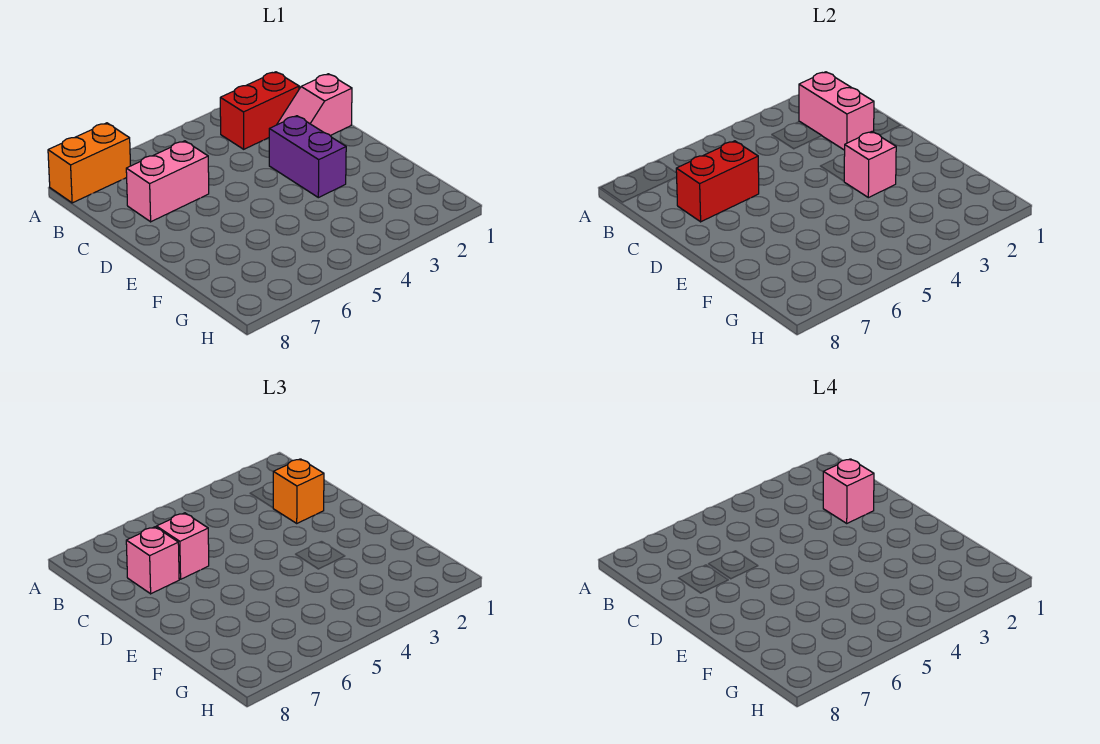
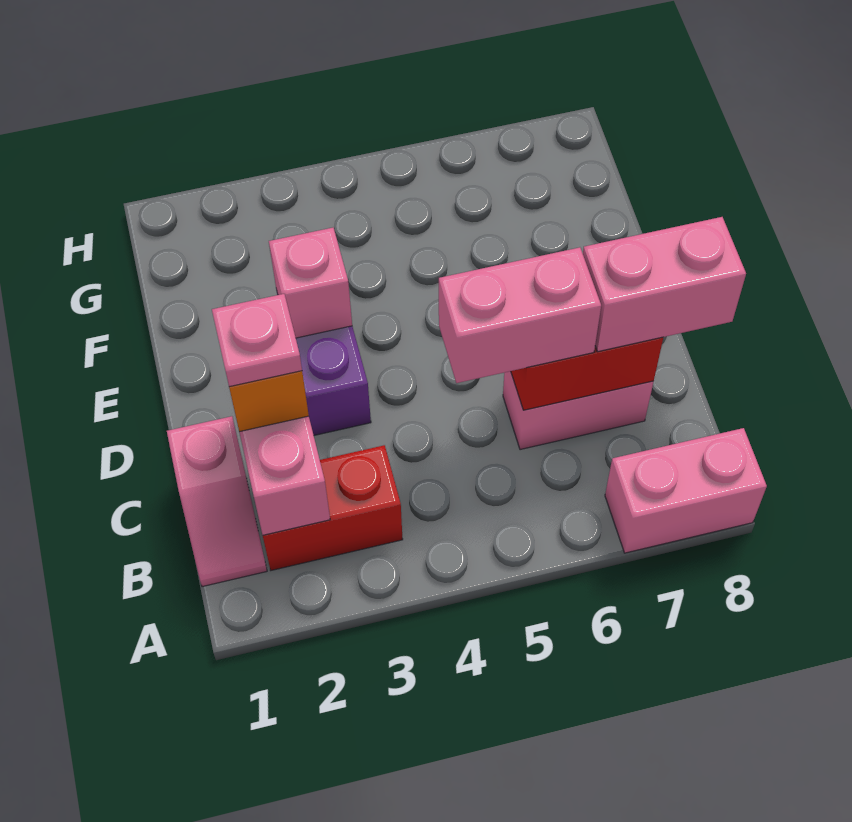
orange brick A7:A8 level 1 -> pink brick A7:A8 level 1
pink slope C1:C2 level 1 top 1 -> pink slope B1:C1 level 1 top C
pink brick C2 level 4 -> pink plate C2 level 4
pink brick C6 level 3 -> pink brick C5:C6 level 3
pink brick C7 level 3 -> pink brick C7:C8 level 3

